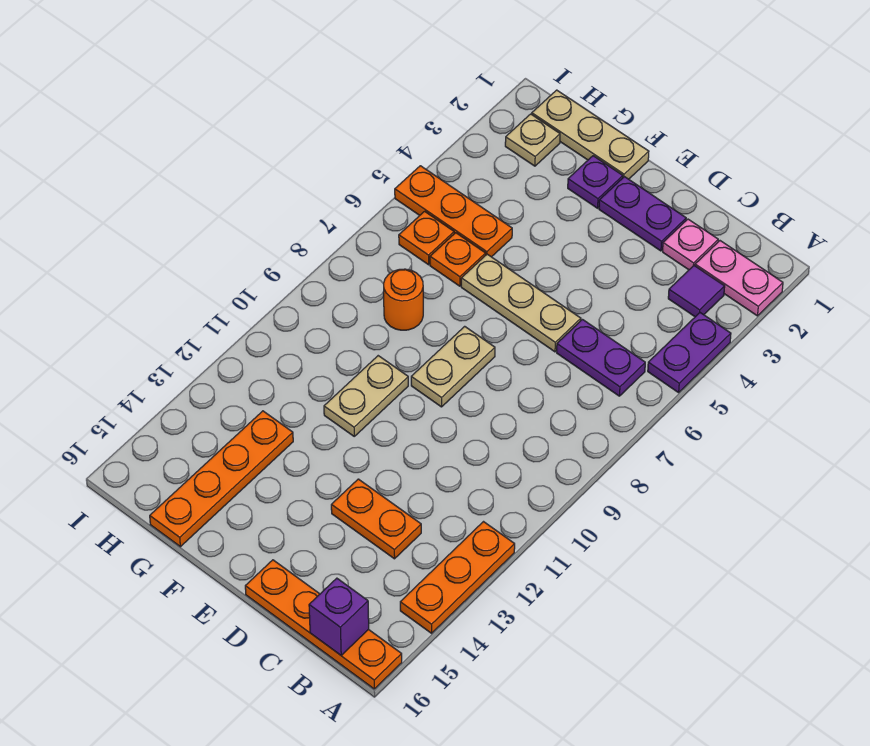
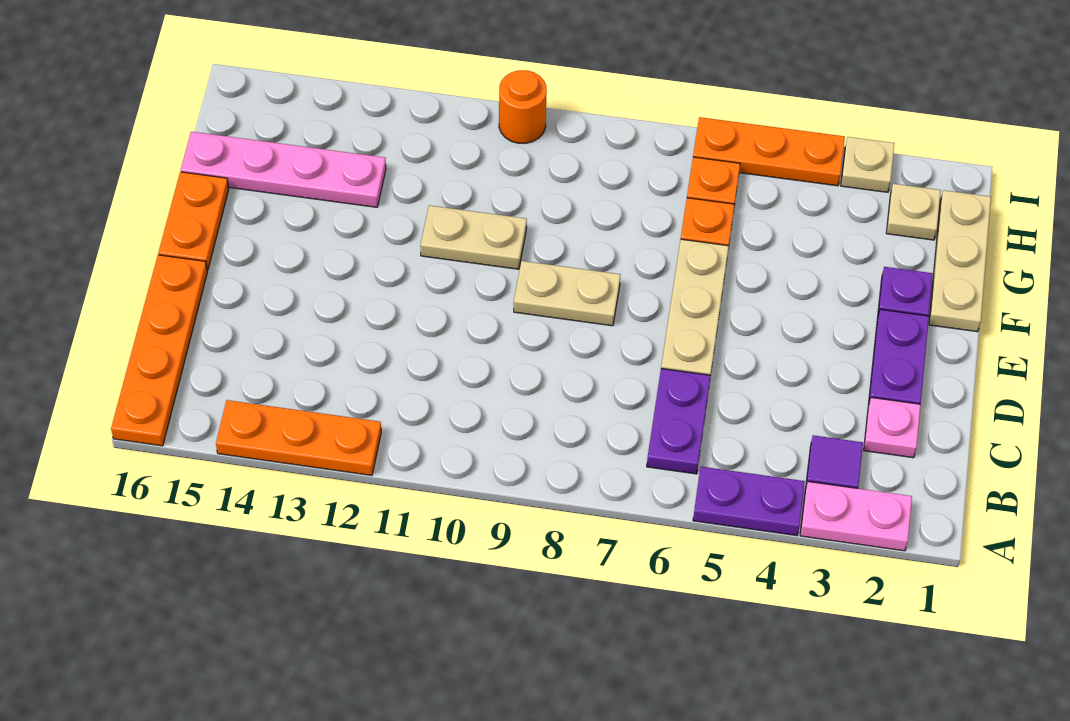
pink plate A2:B2 level 1 -> pink plate A2:A3 level 1
purple brick B16 level 2 -> none
orange plate C13:D13 level 1 -> orange plate E16:F16 level 1
orange plate G5:I5 level 1 -> orange plate I4:I6 level 1
orange round brick G8 level 1 -> orange round brick I10 level 1
orange plate G13:G16 level 1 -> pink plate G13:G16 level 1
none -> tan plate I3 level 1

